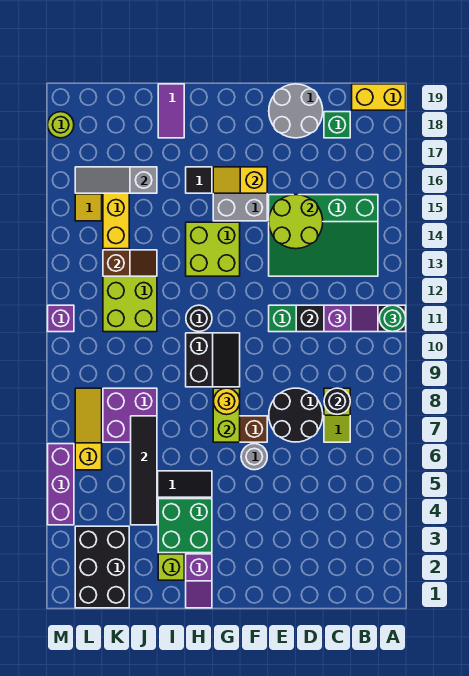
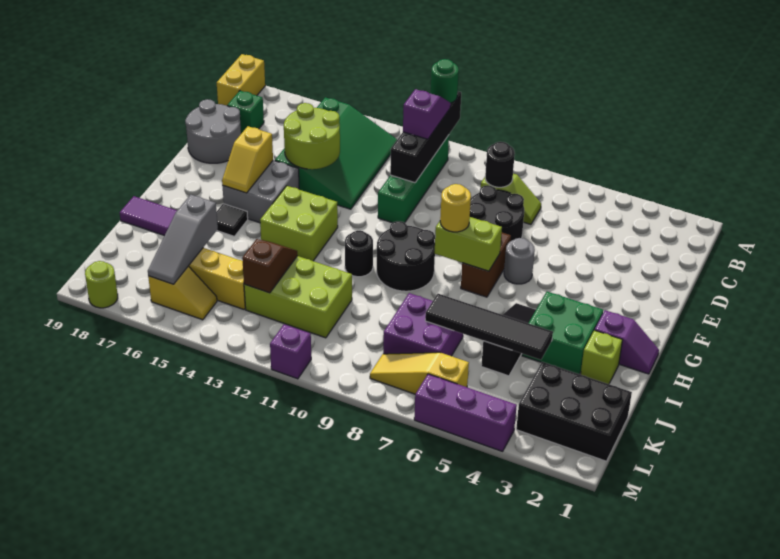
black slope G9:H10 level 1 top H -> black round brick G9:H10 level 1

